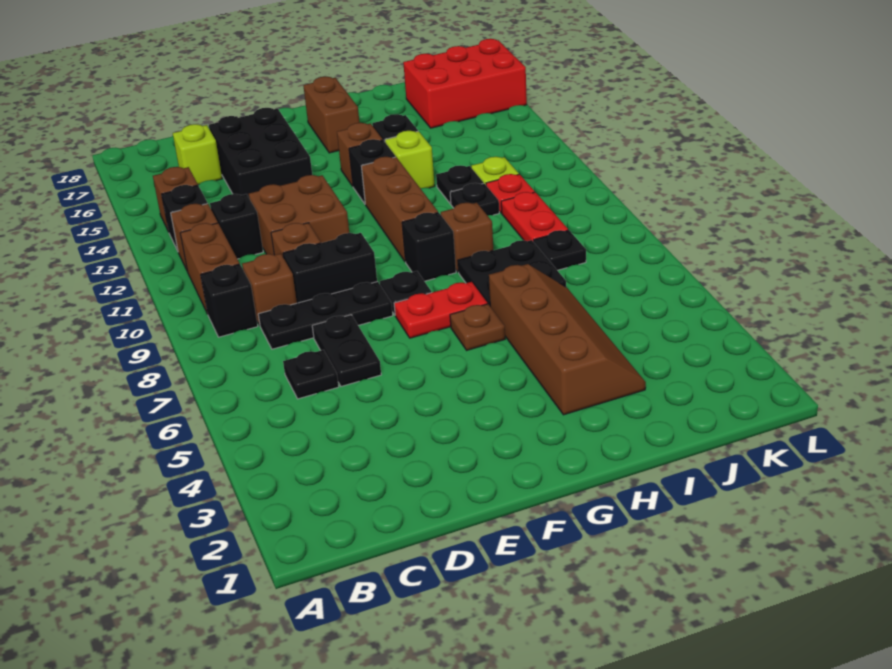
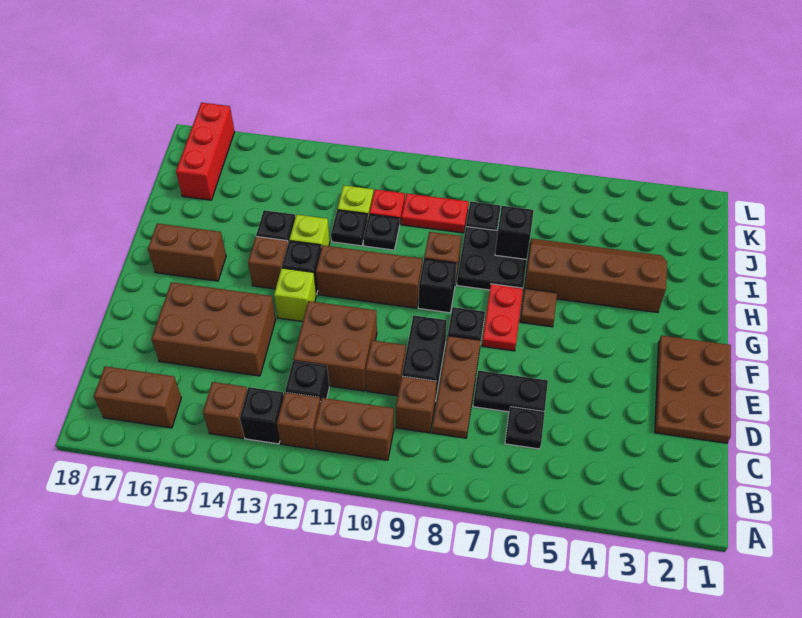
black brick B9 level 1 -> black brick I7 level 2
none -> brown brick B16:B17 level 1
black plate C8:E8 level 1 -> brown plate C8:E8 level 1
lime brick C16 level 1 -> lime brick F13 level 1
none -> brown plate D1:F2 level 1
black brick D14:E16 level 1 -> brown brick D14:E16 level 1
red brick J16:L17 level 1 -> red brick J17:L17 level 1

